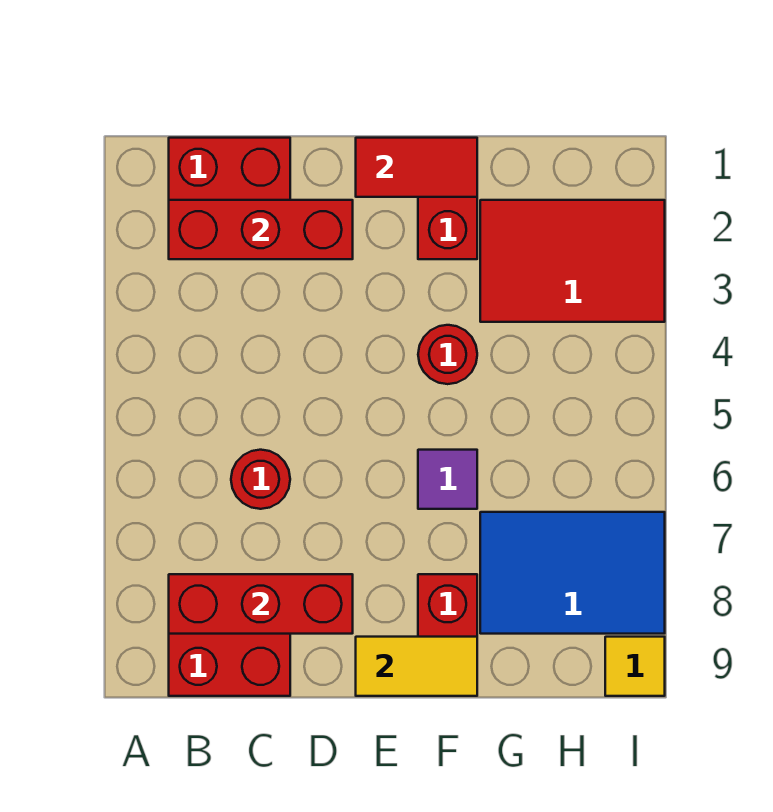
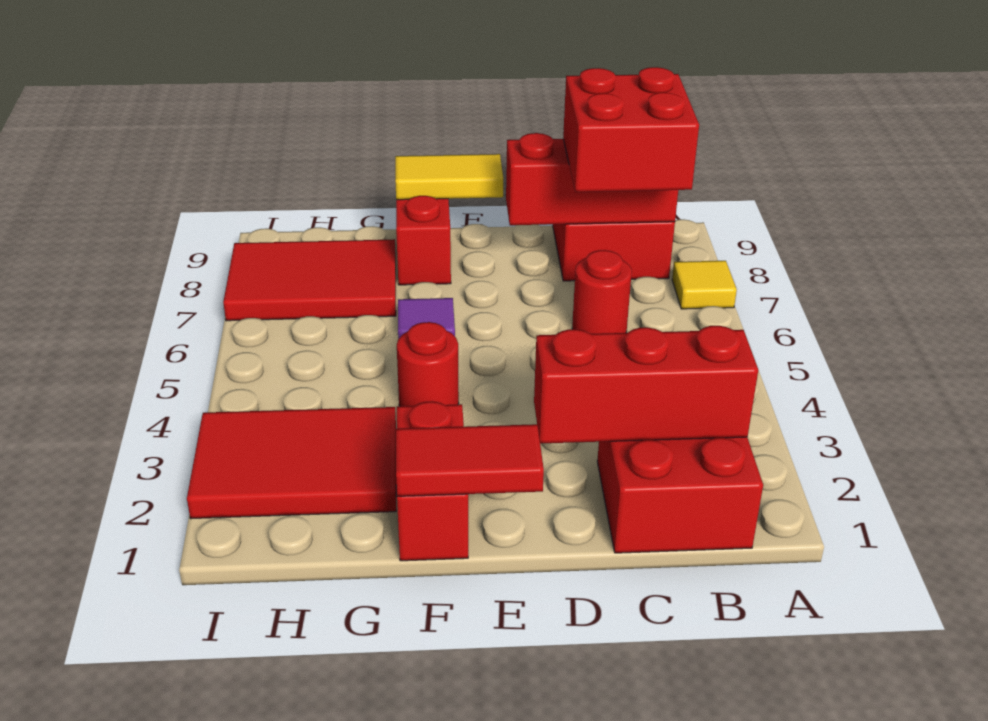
none -> red brick B7:C8 level 3
blue tile G7:I8 level 1 -> red tile G7:I8 level 1
yellow tile I9 level 1 -> yellow tile A7 level 1

